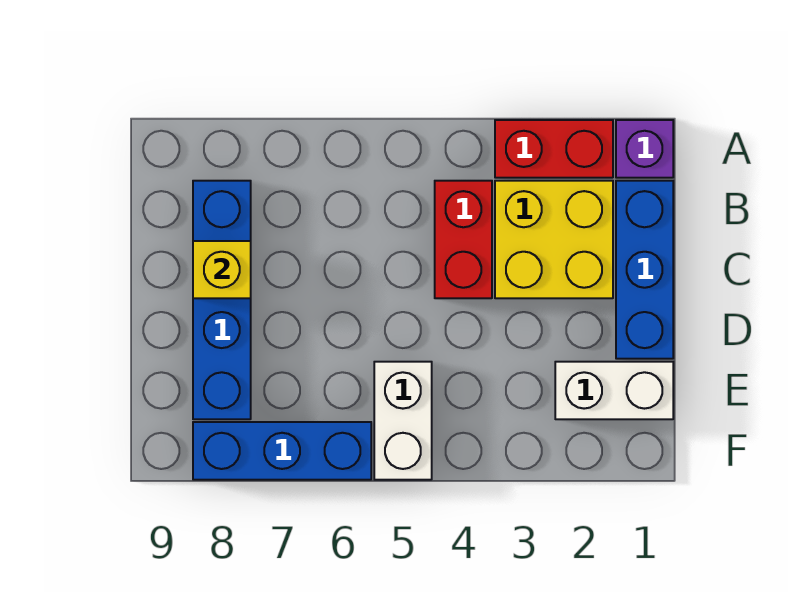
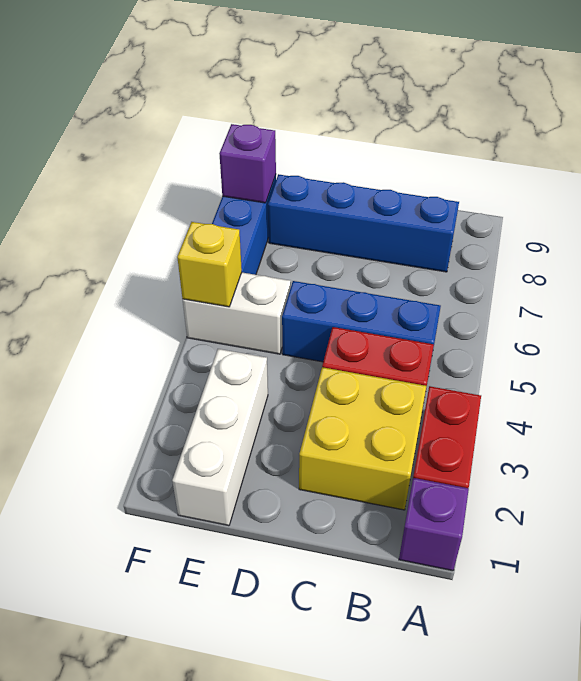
blue brick B1:D1 level 1 -> blue brick B5:D5 level 1
yellow brick C8 level 2 -> yellow brick F5 level 2
white brick E1:E2 level 1 -> white brick E1:E3 level 1
none -> purple brick F8 level 2

